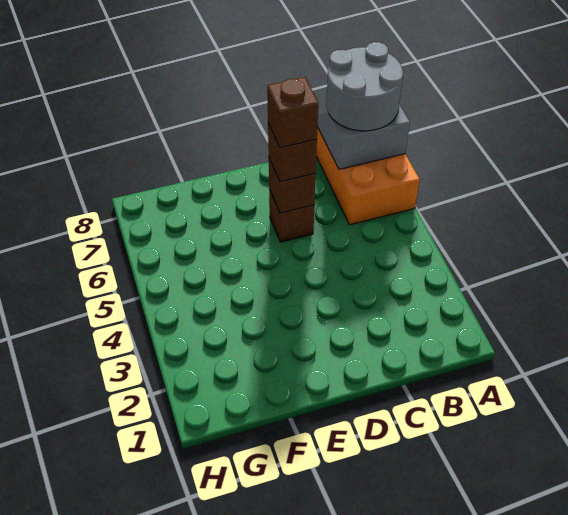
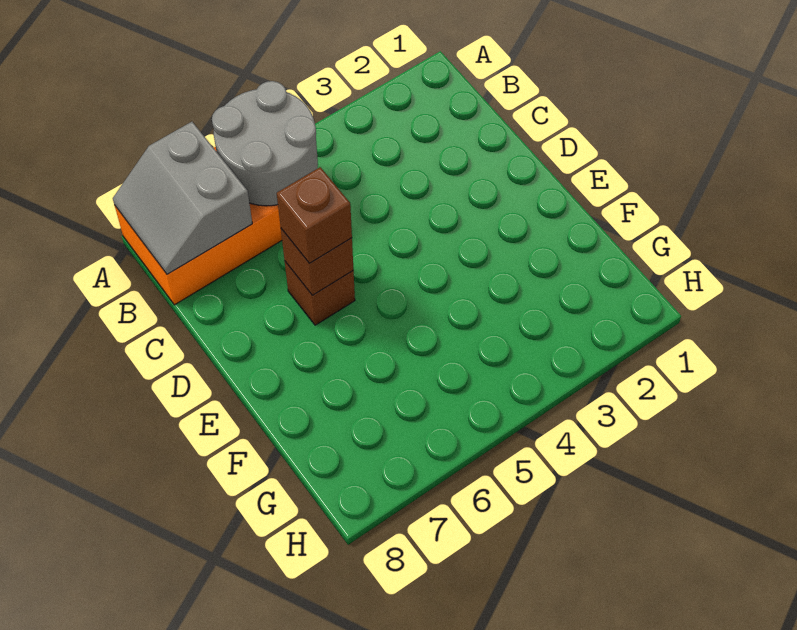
grey round brick A7:B8 level 3 -> grey round brick A5:B6 level 2
brown brick D6 level 4 -> none

